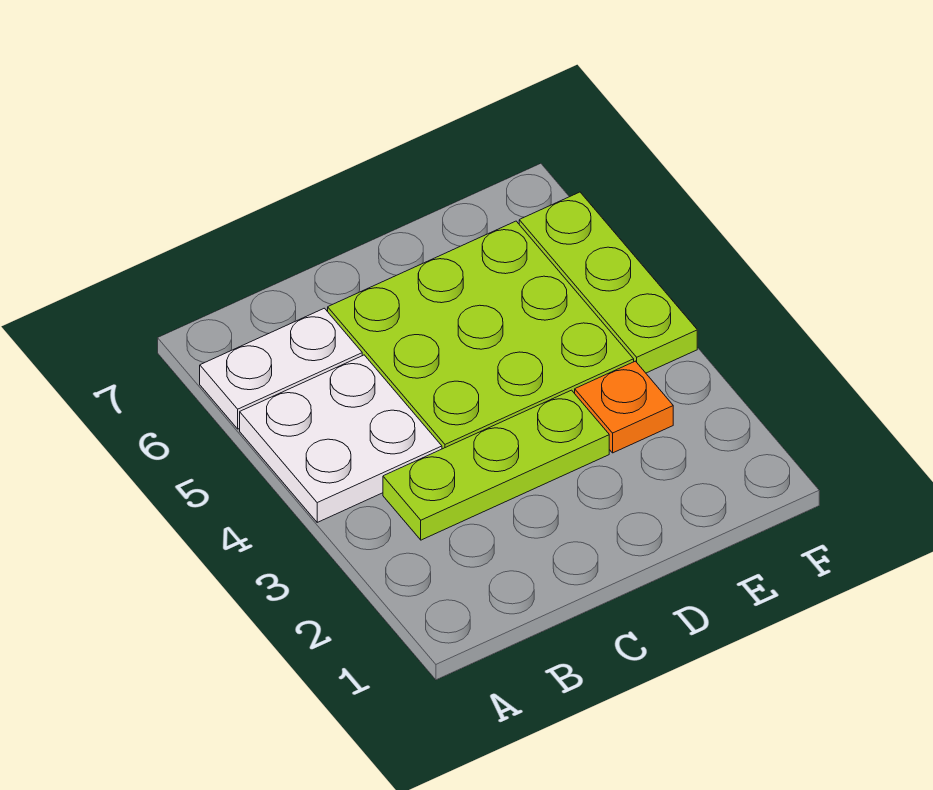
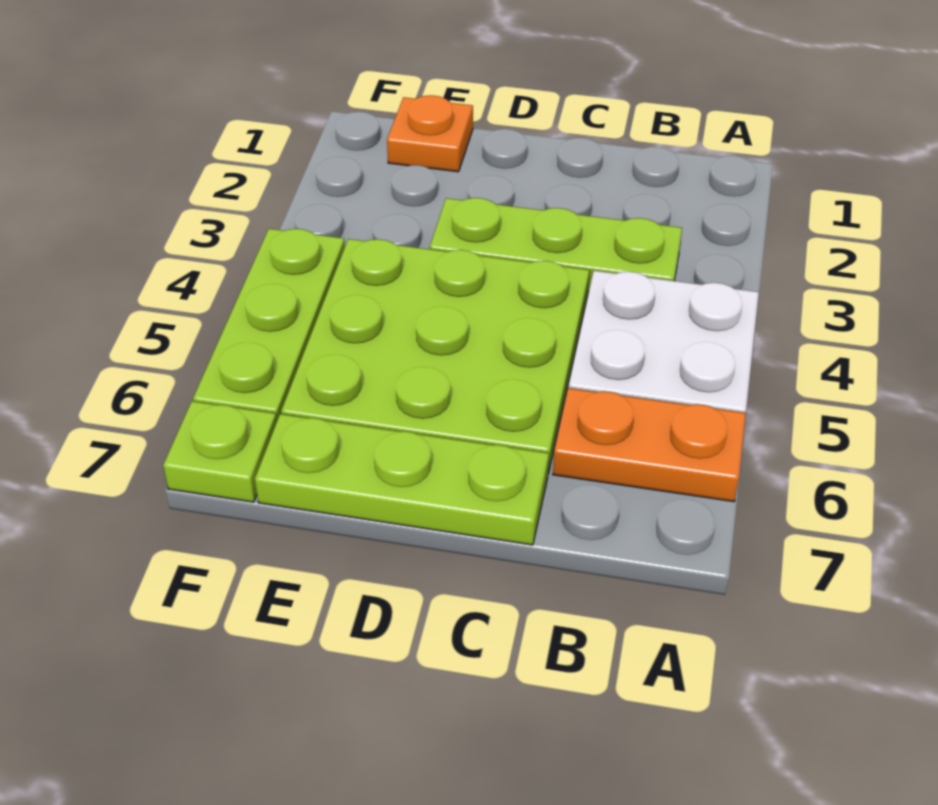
white plate A6:B6 level 1 -> orange plate A6:B6 level 1
none -> lime plate C7:E7 level 1
orange plate E3 level 1 -> orange plate E1 level 1
none -> lime plate F7 level 1

